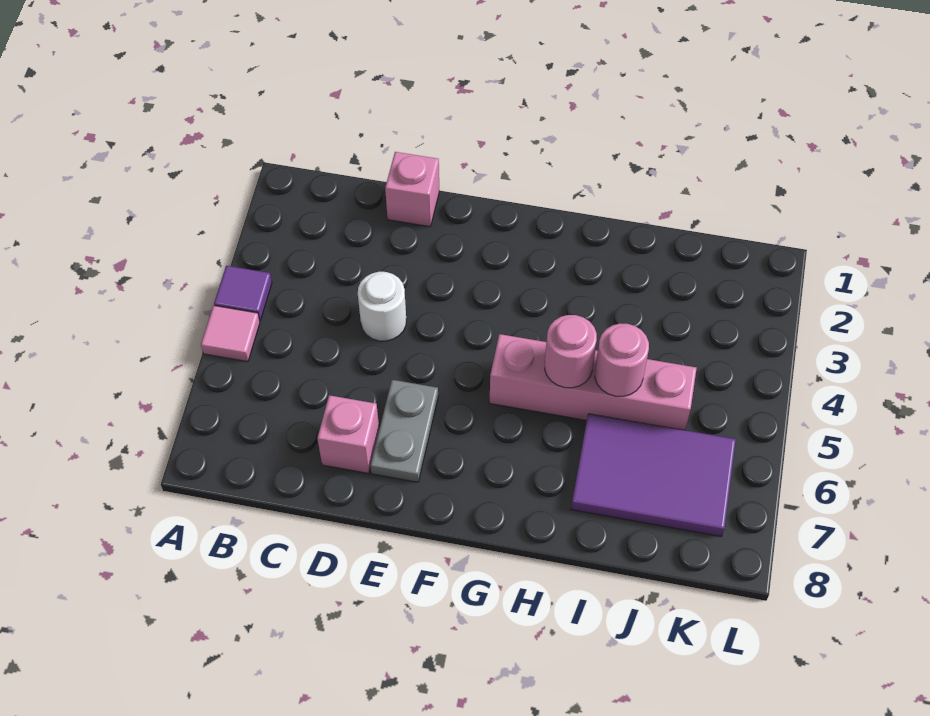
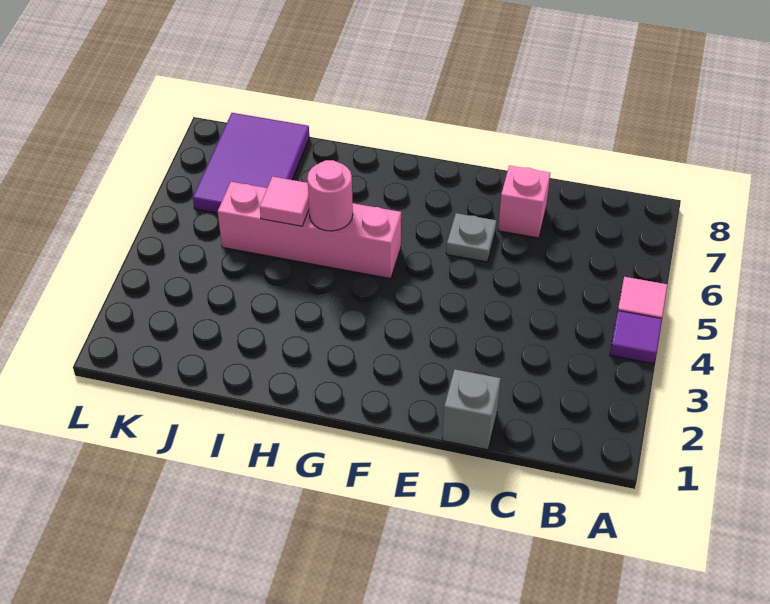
pink brick D1 level 1 -> grey brick D1 level 1
white round brick D4 level 1 -> none
grey plate E6:E7 level 1 -> grey plate E6 level 1
pink round brick I5 level 2 -> pink tile I5 level 2
purple tile I6:K7 level 1 -> purple tile J6:K8 level 1

